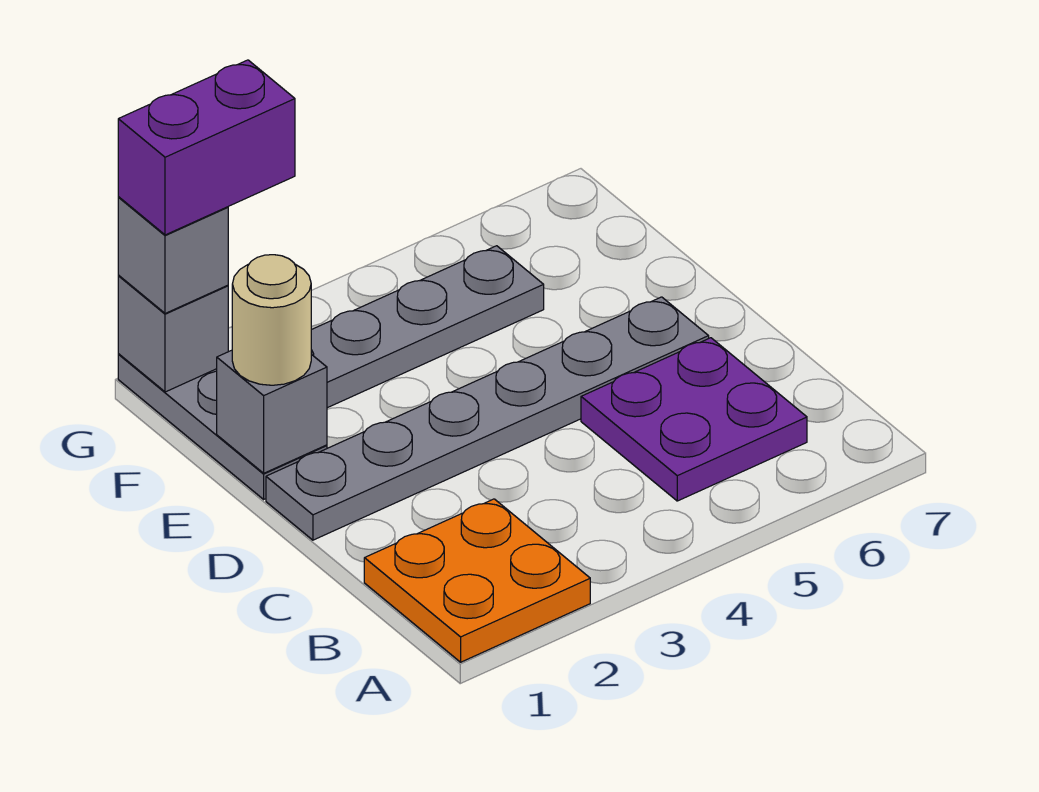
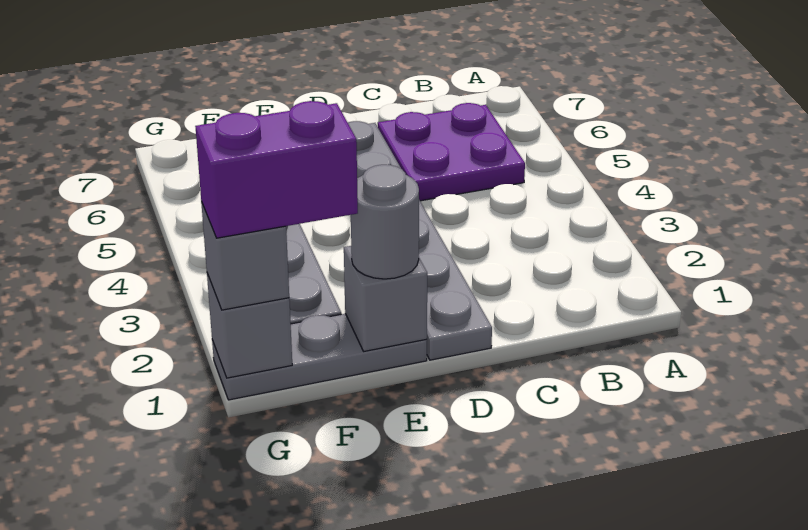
orange plate A1:B2 level 1 -> none
tan round brick E1 level 3 -> grey round brick E1 level 3
purple brick G1:G2 level 4 -> purple brick F1:G1 level 4

